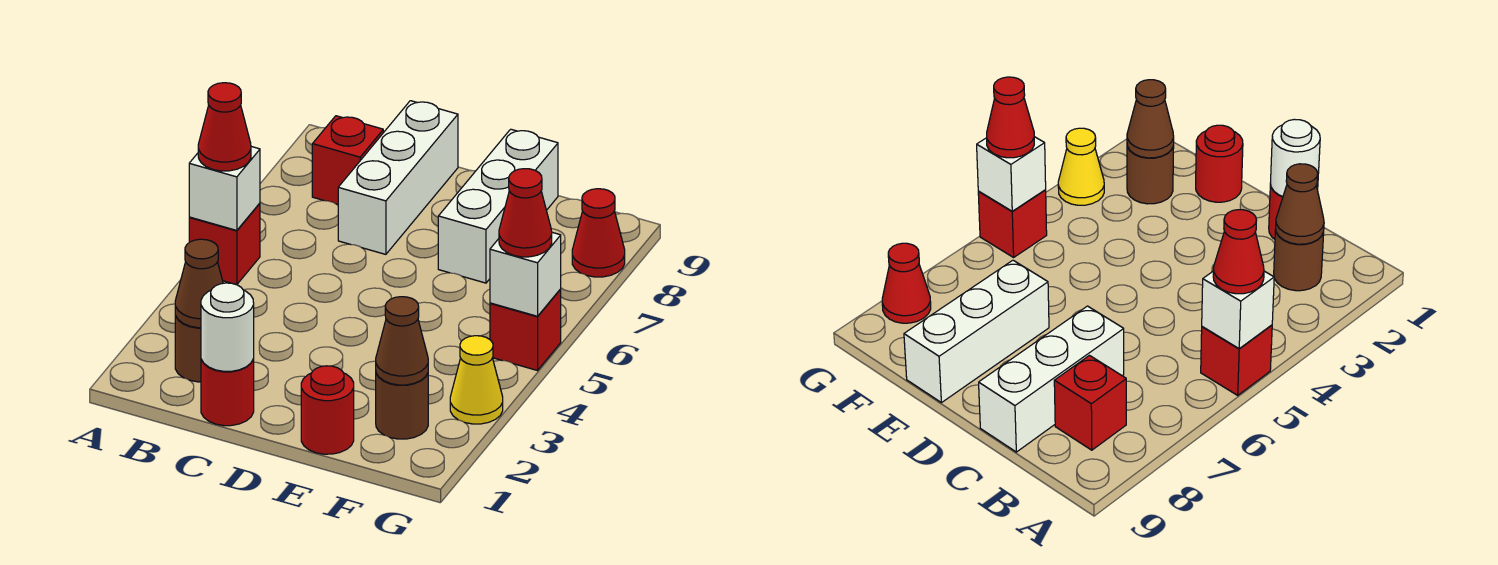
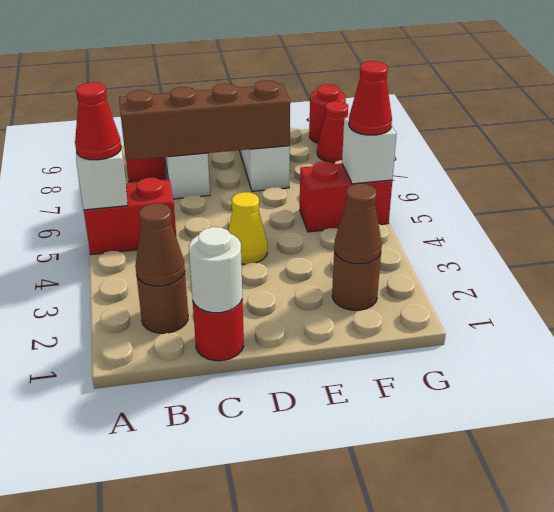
red brick A5 level 1 -> red brick A5:B5 level 1
none -> brown brick B7:E7 level 2
red round brick E1 level 1 -> red round brick G9 level 1
yellow cone G3 level 1 -> yellow cone D4 level 1
red brick G5 level 1 -> red brick F5:G5 level 1

